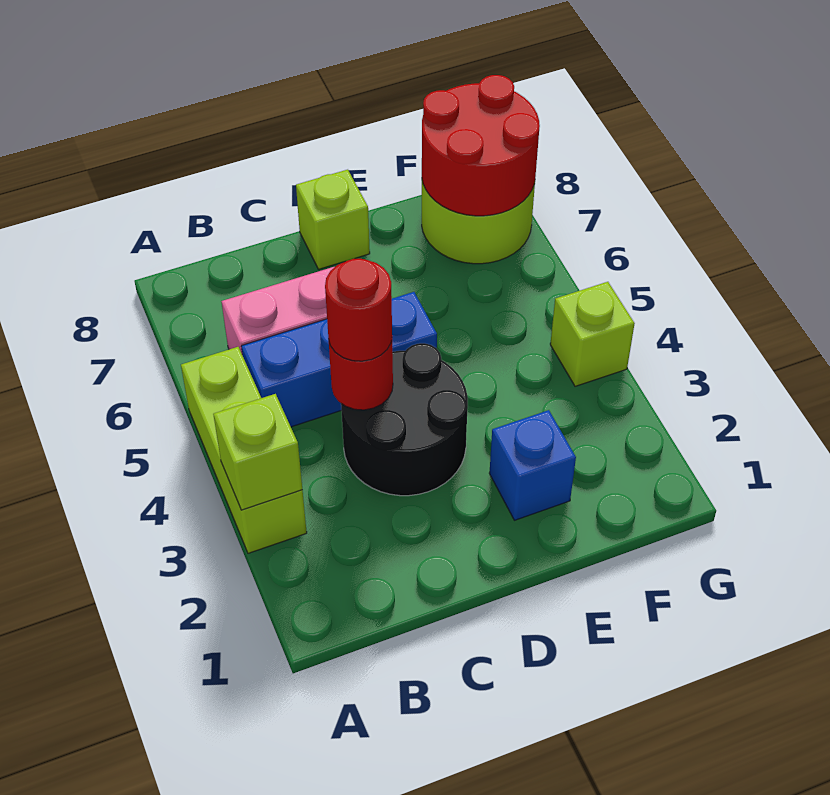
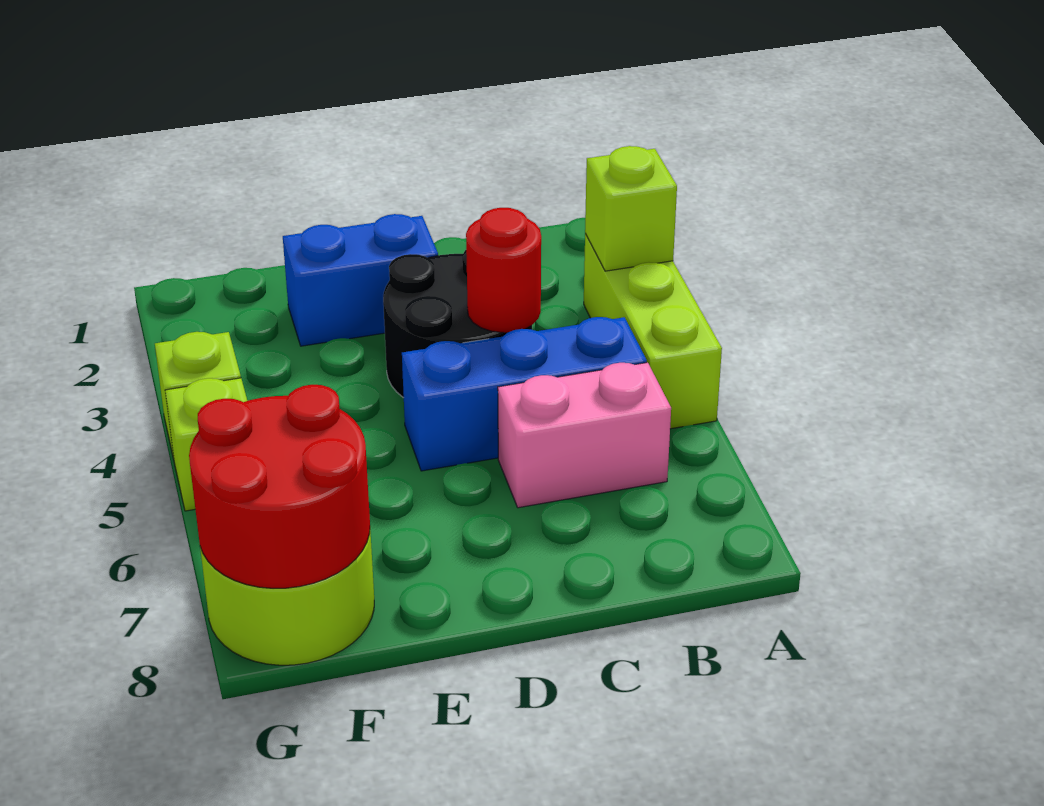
red round brick C4 level 3 -> none
lime brick D8 level 1 -> lime brick G5 level 1
blue brick E2 level 1 -> blue brick D2:E2 level 1

